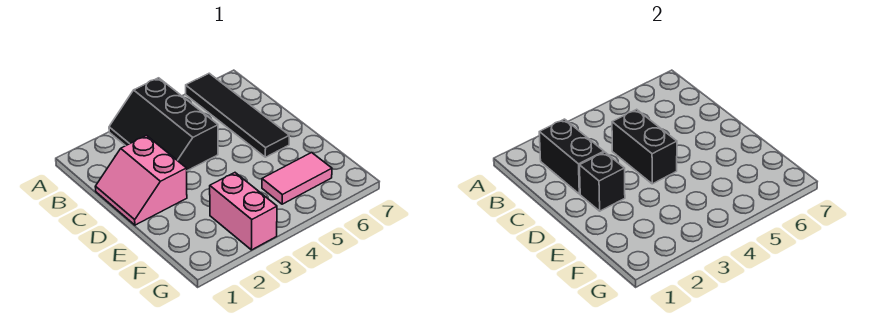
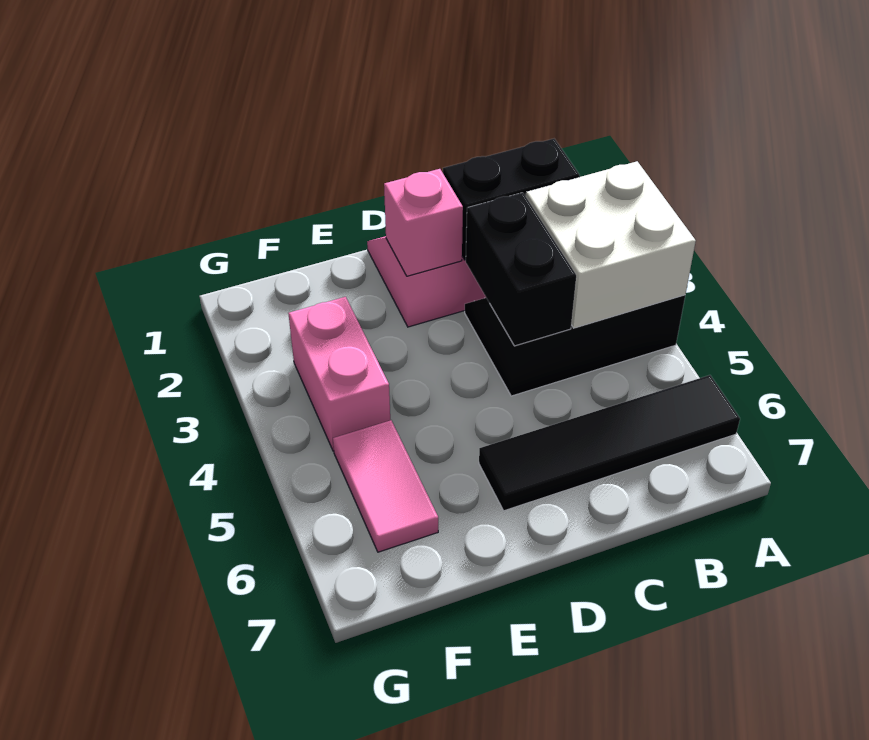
none -> white brick A3:B4 level 2
black brick C4:D4 level 2 -> black brick C3:C4 level 2
black brick D2 level 2 -> pink brick D2 level 2
pink brick F3:G3 level 1 -> pink brick F3:F4 level 1

